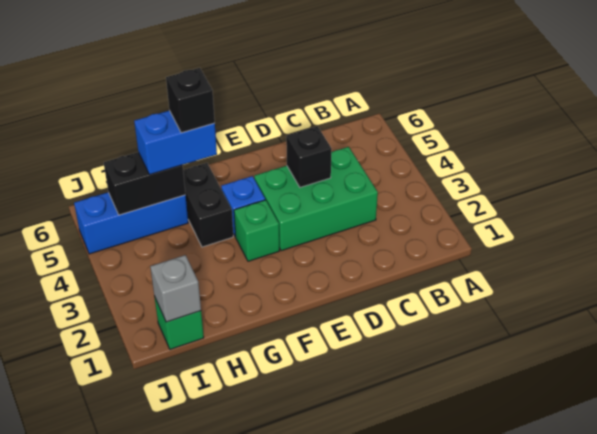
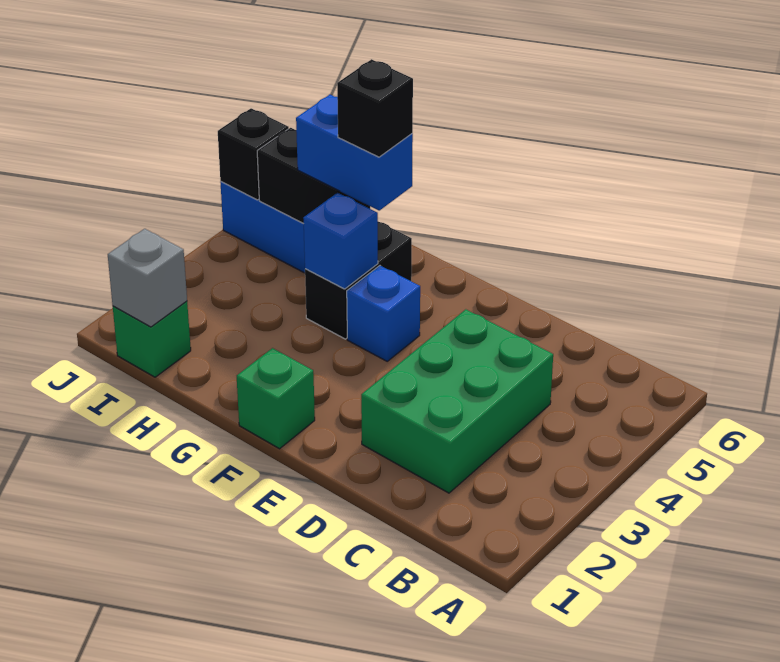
green brick C3:E4 level 1 -> green brick C2:D4 level 1
black brick D4 level 2 -> black brick J5 level 2
green brick F3 level 1 -> green brick F1 level 1
none -> blue brick G4 level 2

